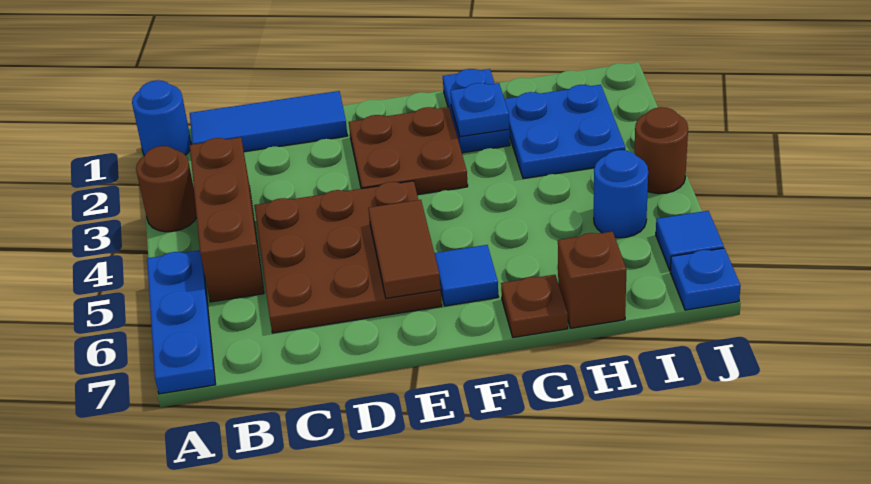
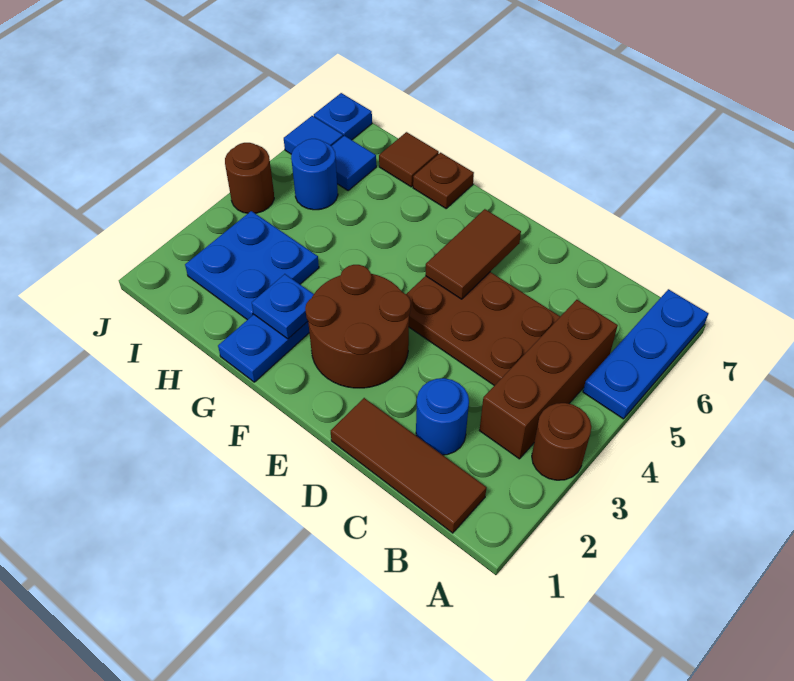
blue round brick A1 level 1 -> blue round brick C2 level 1
blue tile B1:D1 level 1 -> brown tile B1:D1 level 1
brown plate C4:E6 level 1 -> brown plate C4:E5 level 1
brown plate E2:F3 level 1 -> brown round brick E2:F3 level 1
blue tile F6 level 1 -> blue tile I6 level 1
brown brick H7 level 1 -> brown tile H7 level 1

